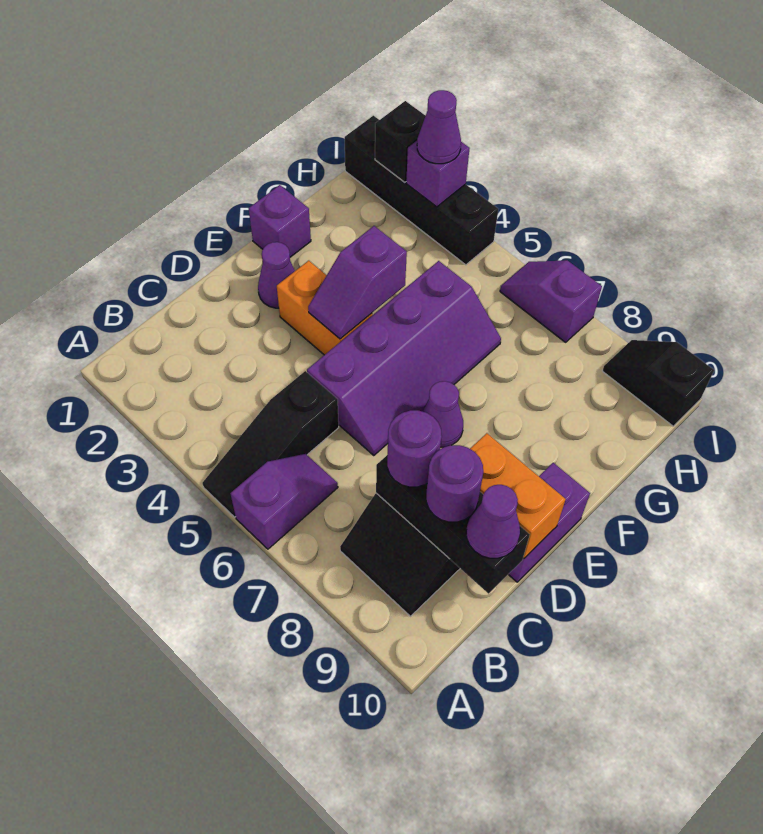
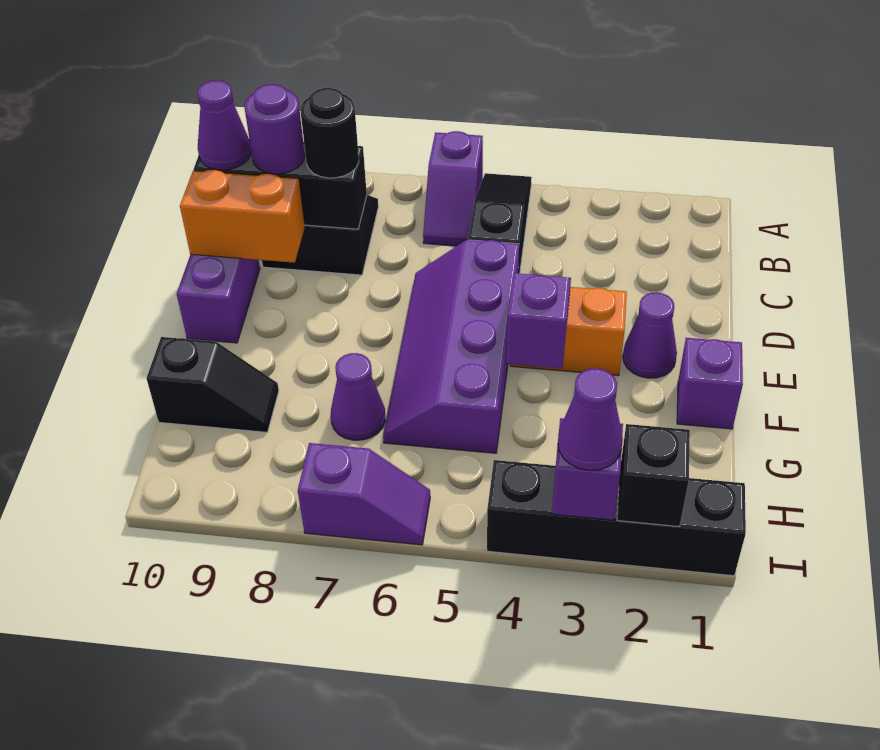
purple round brick C8 level 3 -> black round brick C8 level 3
purple cone E7 level 1 -> purple cone G7 level 1
black slope I9:I10 level 1 top 10 -> black slope G9:G10 level 1 top 10

